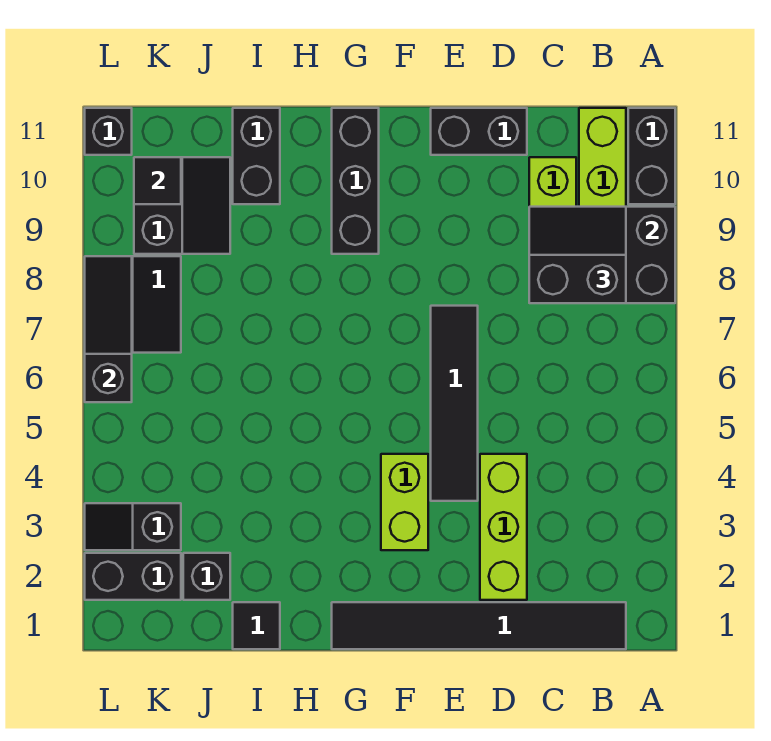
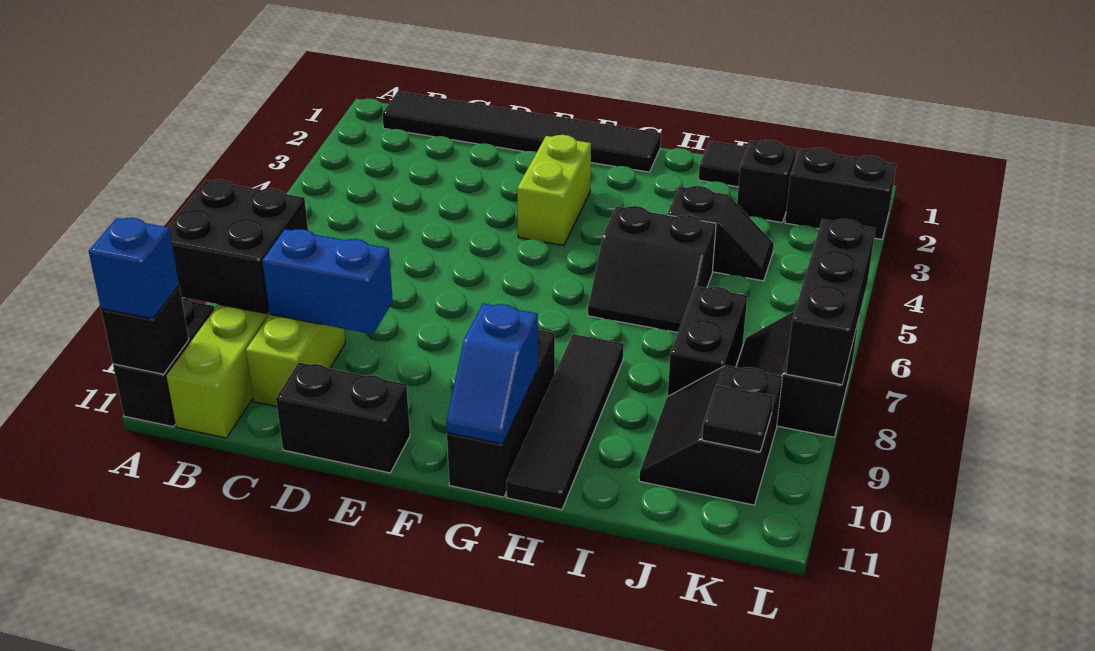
none -> blue brick A11 level 3
black slope B8:C9 level 3 top 8 -> black slope H5:I6 level 1 top 5
none -> blue brick C9:D9 level 2
lime brick D2:D4 level 1 -> none
black tile E4:E7 level 1 -> black tile H8:H11 level 1
none -> blue slope G10:G11 level 2 top 10
black brick I10:I11 level 1 -> black brick J7:J8 level 1
black slope K3:L3 level 1 top K -> black slope I4:J4 level 1 top I
black slope L6:L8 level 2 top 6 -> black brick L6:L8 level 2
black brick L11 level 1 -> black brick A11 level 2

